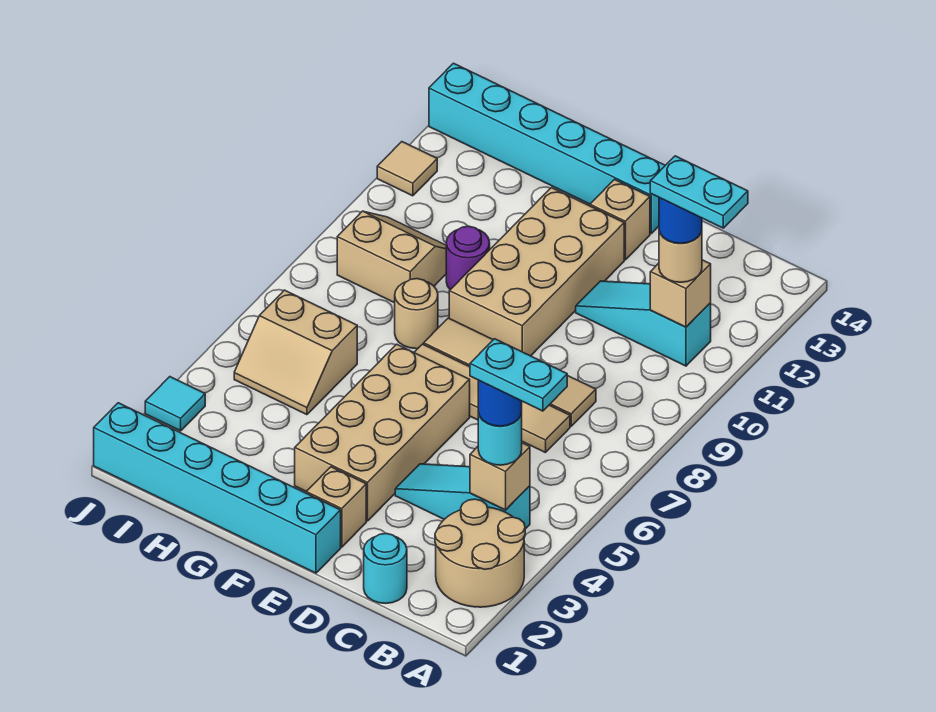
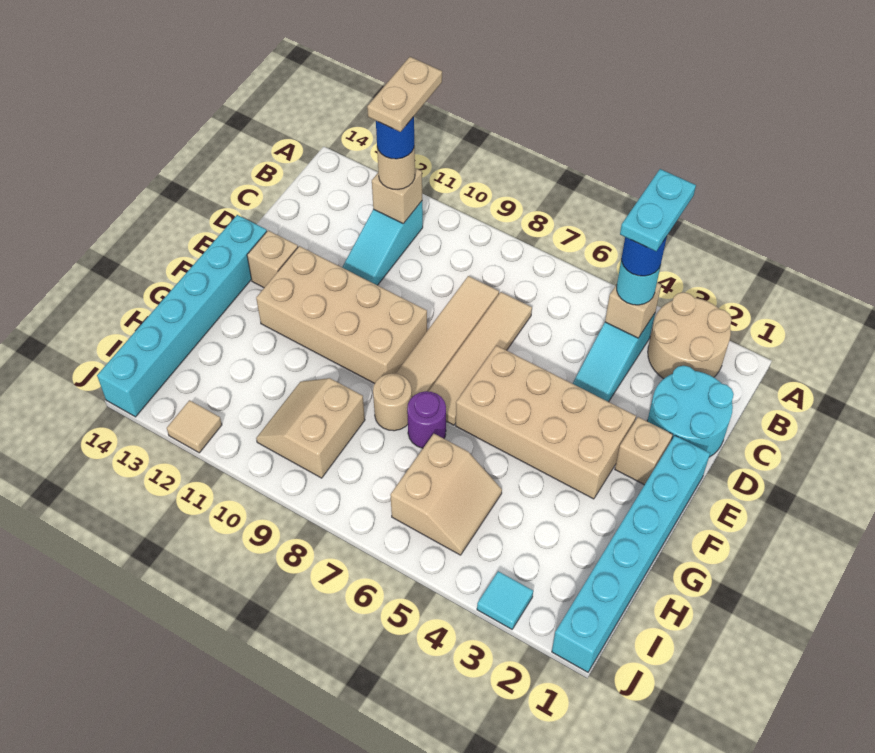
cyan plate A11:B11 level 5 -> tan plate A11:B11 level 5
cyan round brick C1 level 1 -> cyan round brick C1:D2 level 1
purple round brick G10 level 1 -> purple round brick G7 level 1

